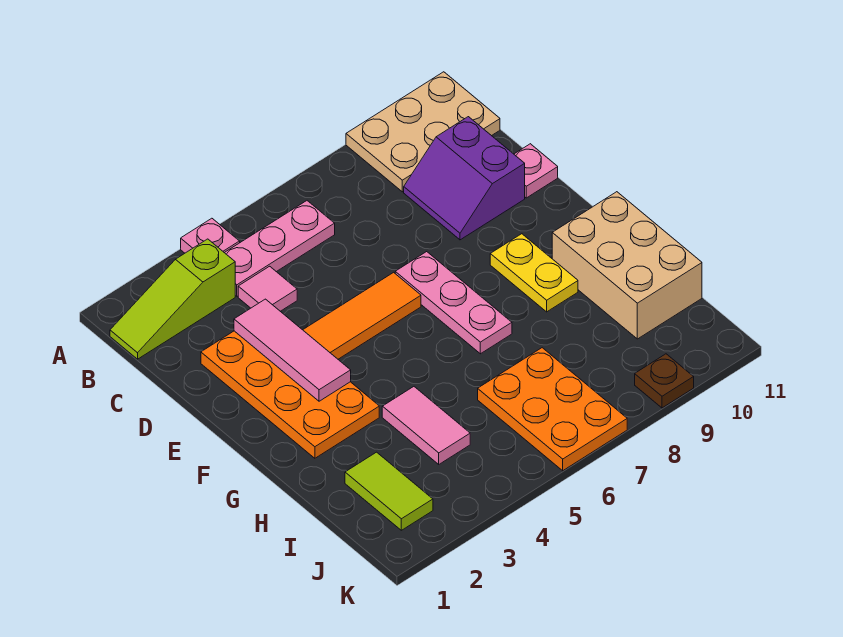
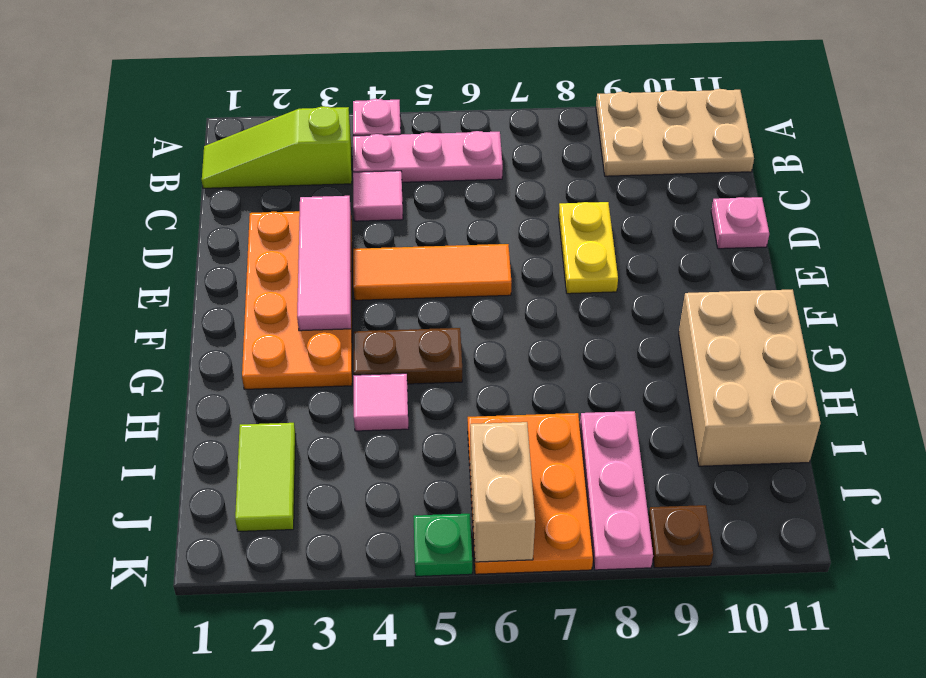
purple slope C9:D10 level 1 top 10 -> none
pink plate E7:G7 level 1 -> pink plate I8:K8 level 1
yellow plate F9:G9 level 1 -> yellow plate D8:E8 level 1
none -> brown plate G4:G5 level 1
pink tile H4:I4 level 1 -> pink tile H4 level 1
none -> tan brick J6:K6 level 2
none -> green plate K5 level 1

